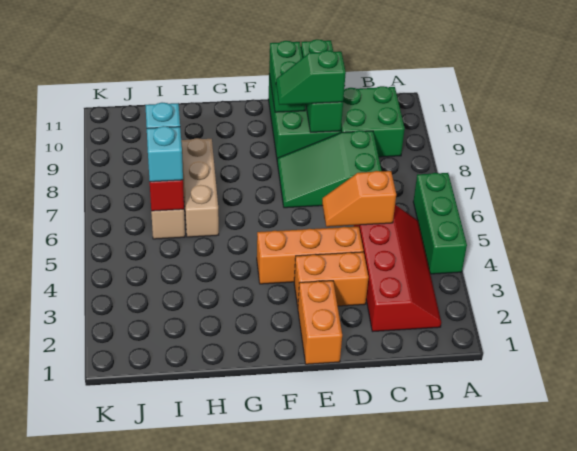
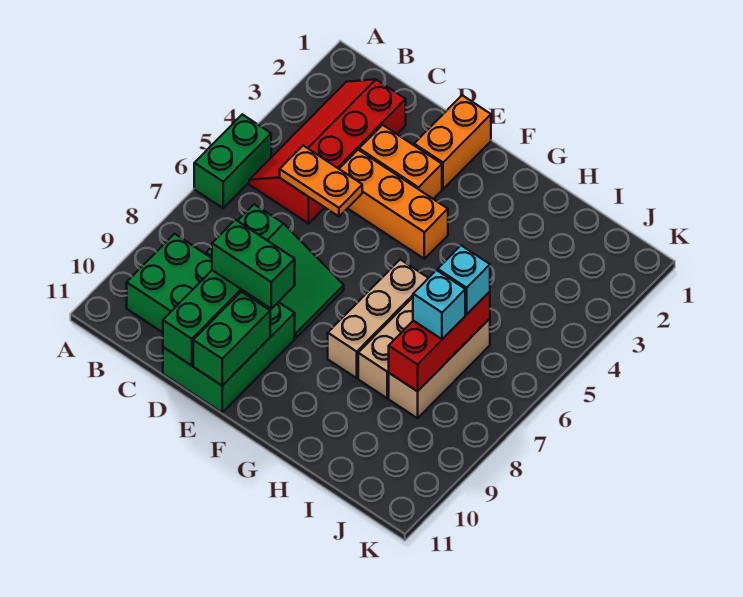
green brick A4:A6 level 1 -> green brick A5:A6 level 1
orange slope C5:D5 level 2 top C -> orange plate C5:D5 level 2
green slope D9:E9 level 3 top D -> green brick D9:E9 level 3
none -> tan brick G6:G8 level 1

